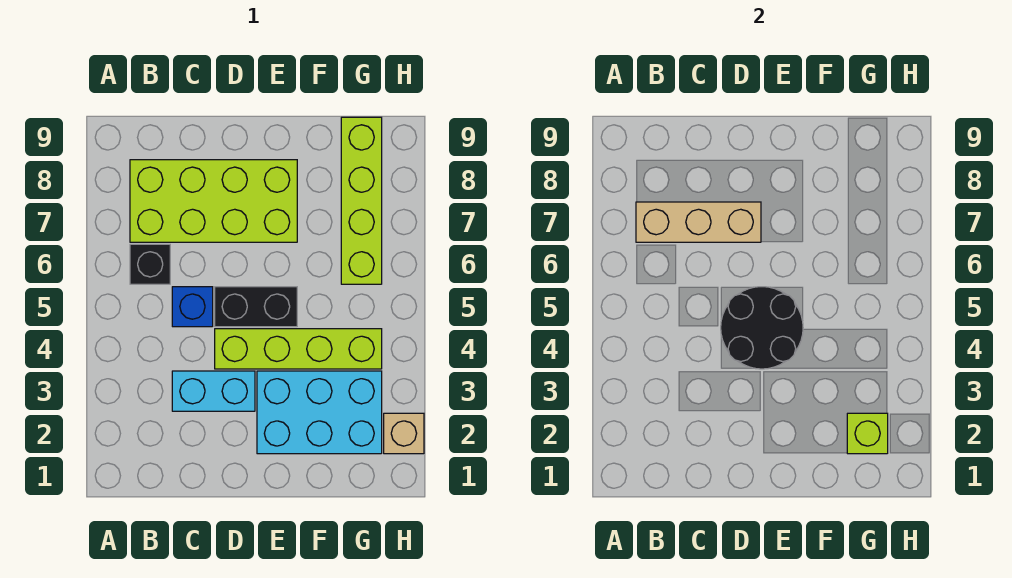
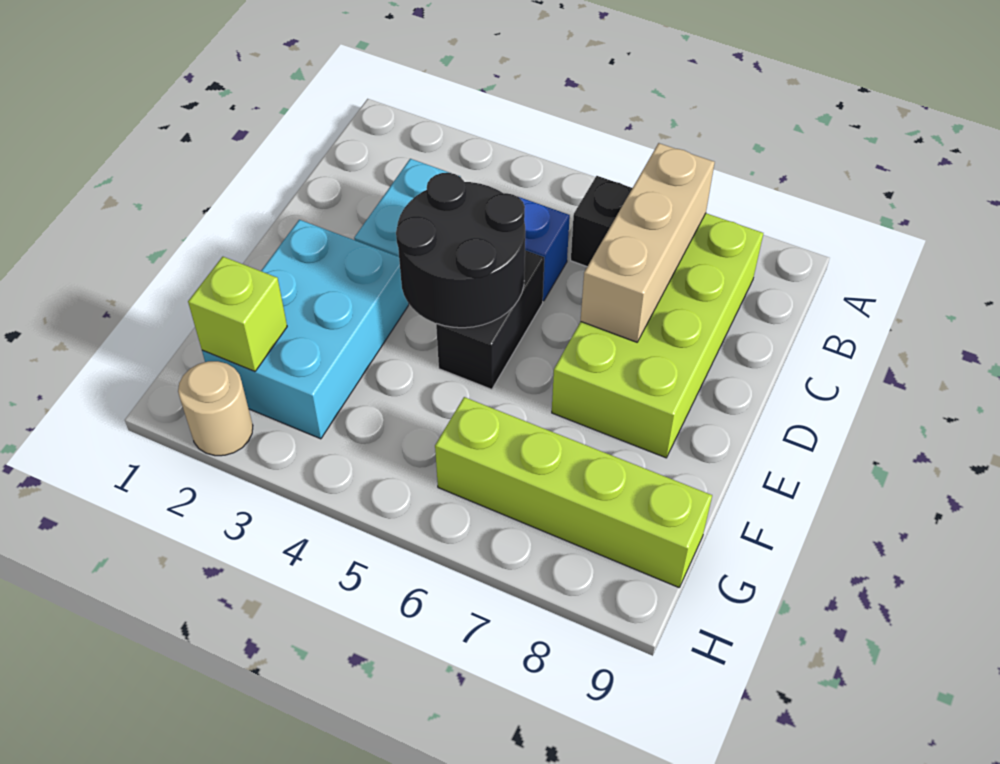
lime brick D4:G4 level 1 -> none
tan brick H2 level 1 -> tan round brick H2 level 1

